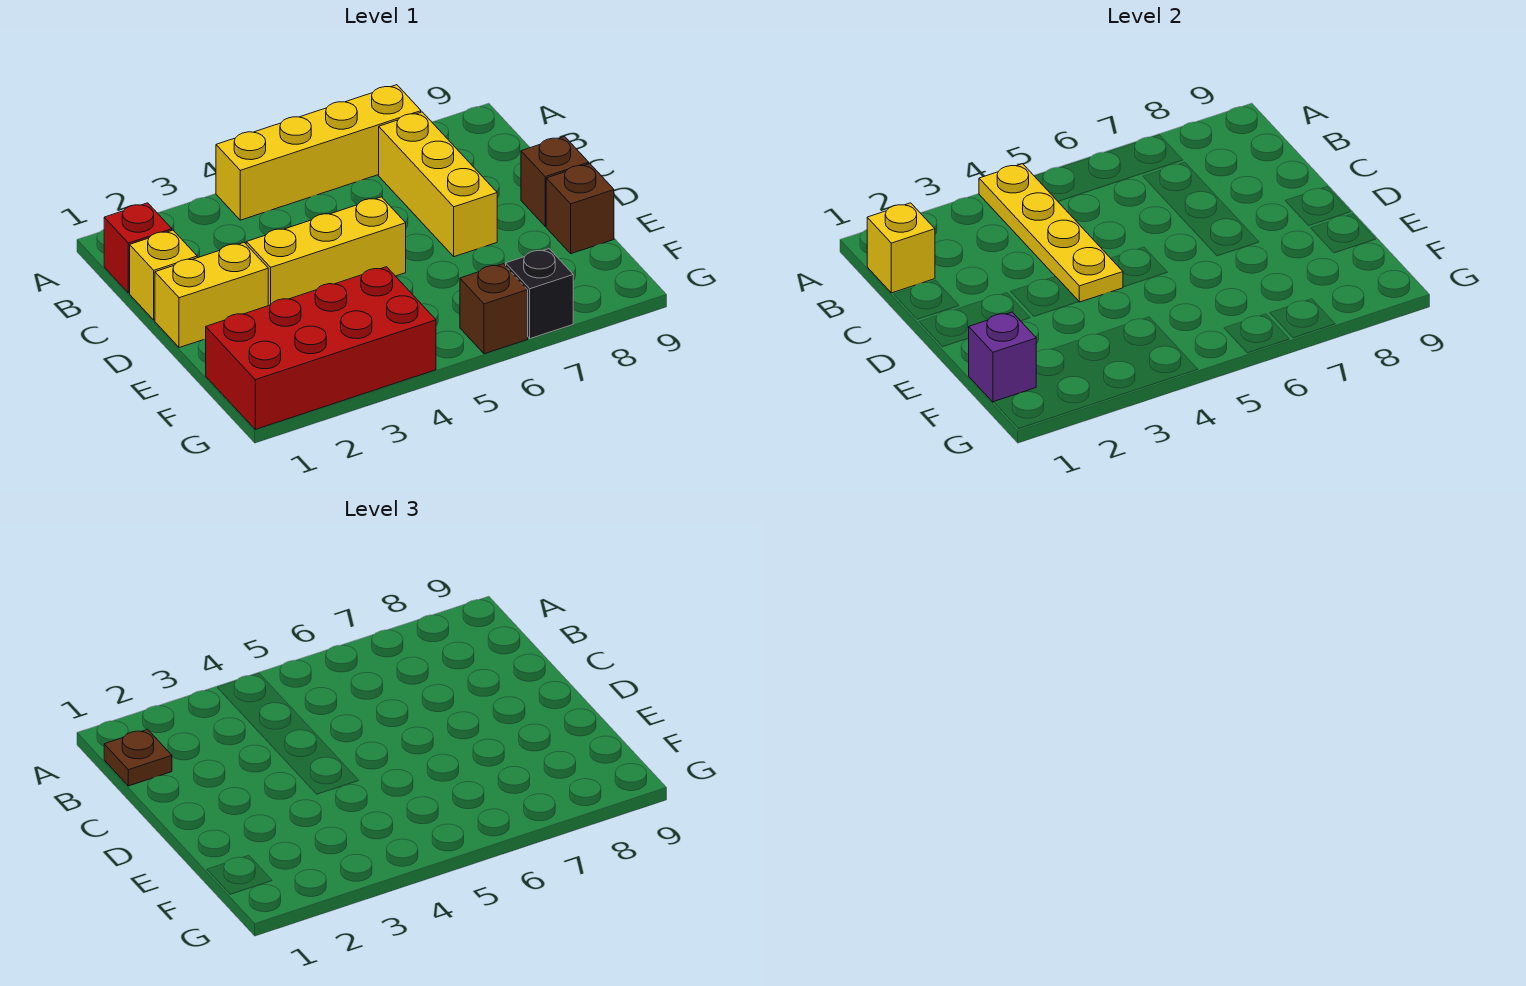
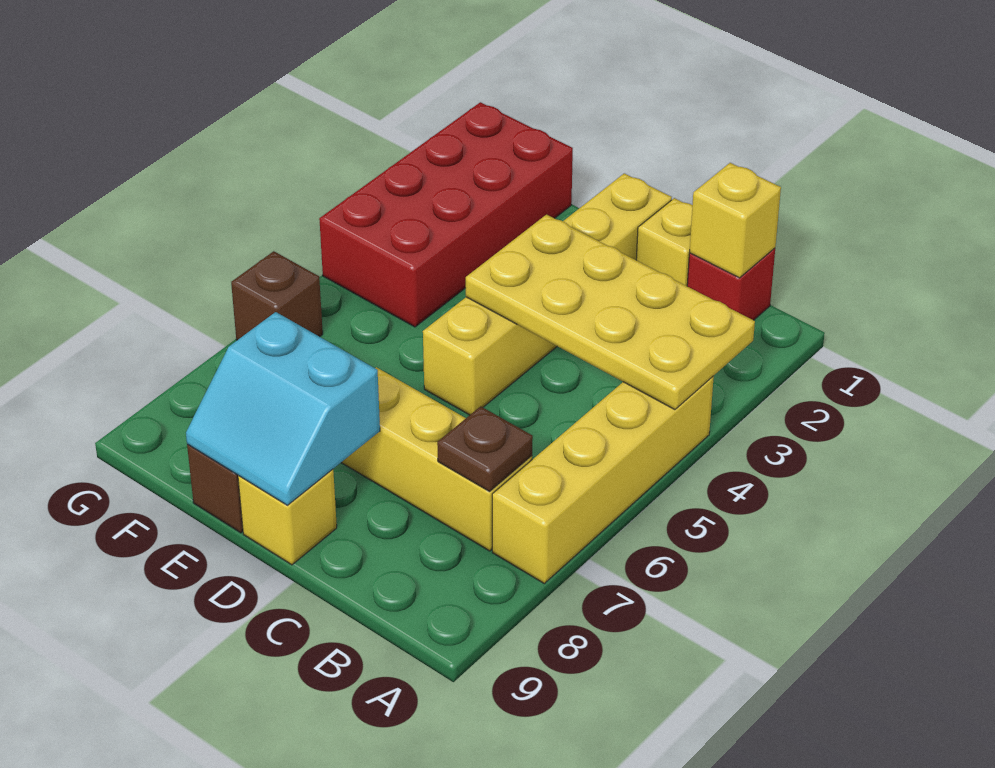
yellow plate A4:D4 level 2 -> yellow plate A3:D4 level 2
brown plate B1 level 3 -> brown plate B7 level 2
none -> cyan slope D8:E9 level 2 top 8
brown brick D9 level 1 -> yellow brick D9 level 1
purple brick F1 level 2 -> none
black brick G7 level 1 -> none

